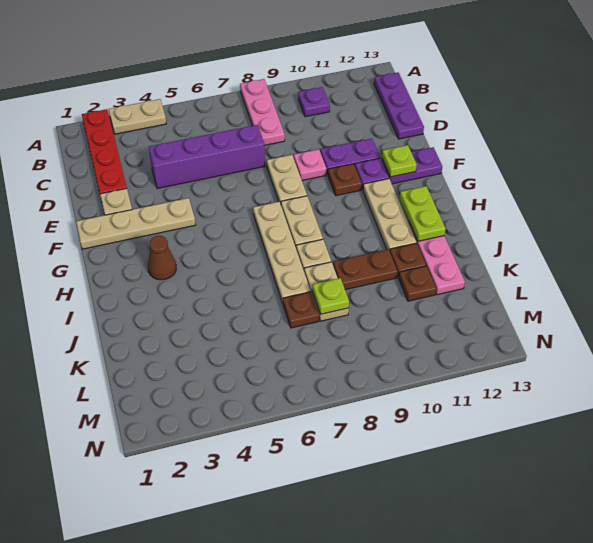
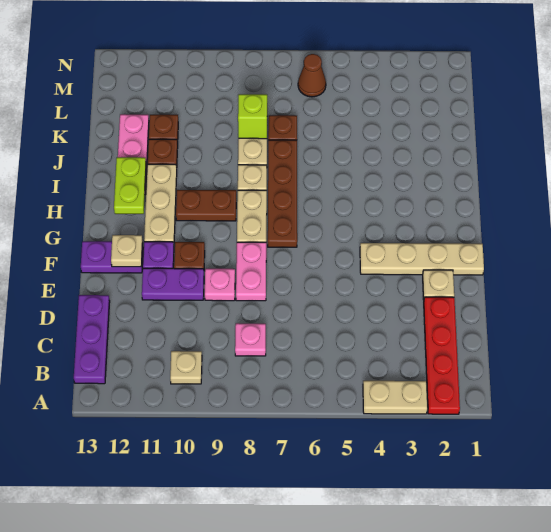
pink plate A8:C8 level 1 -> pink plate C8 level 1
purple plate B10 level 1 -> tan plate B10 level 1
purple brick D4:D7 level 1 -> none
tan plate E8:F8 level 1 -> pink plate E8:F8 level 1
lime plate F12 level 2 -> tan plate F12 level 2
tan plate G7:J7 level 1 -> brown plate G7:J7 level 1
brown cone H3 level 1 -> brown cone M6 level 1
brown plate J9:J10 level 1 -> brown plate H9:H10 level 1
lime plate K8 level 2 -> lime brick K8 level 2

